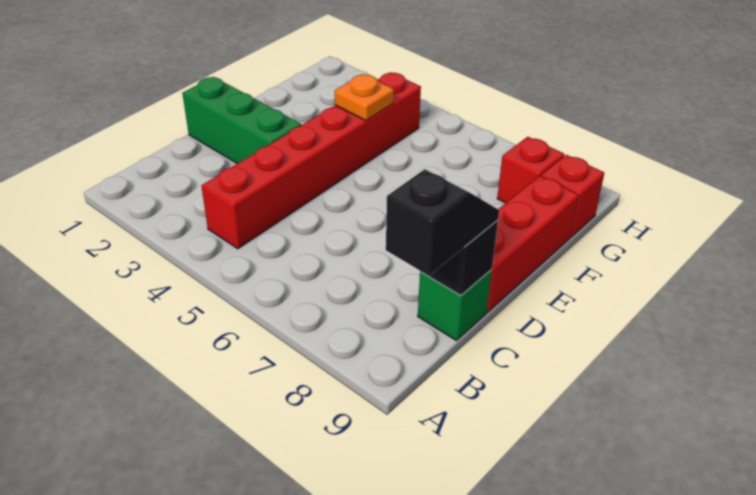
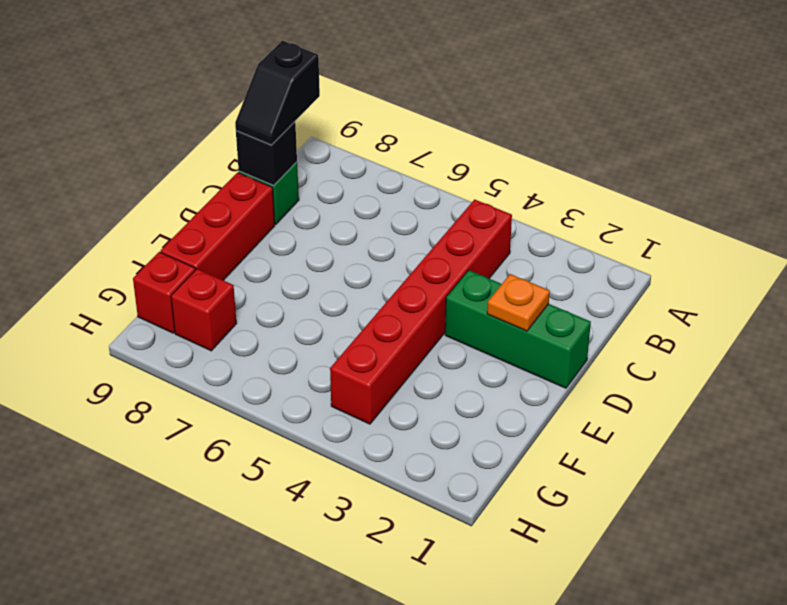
orange plate F4 level 2 -> orange plate D2 level 2

